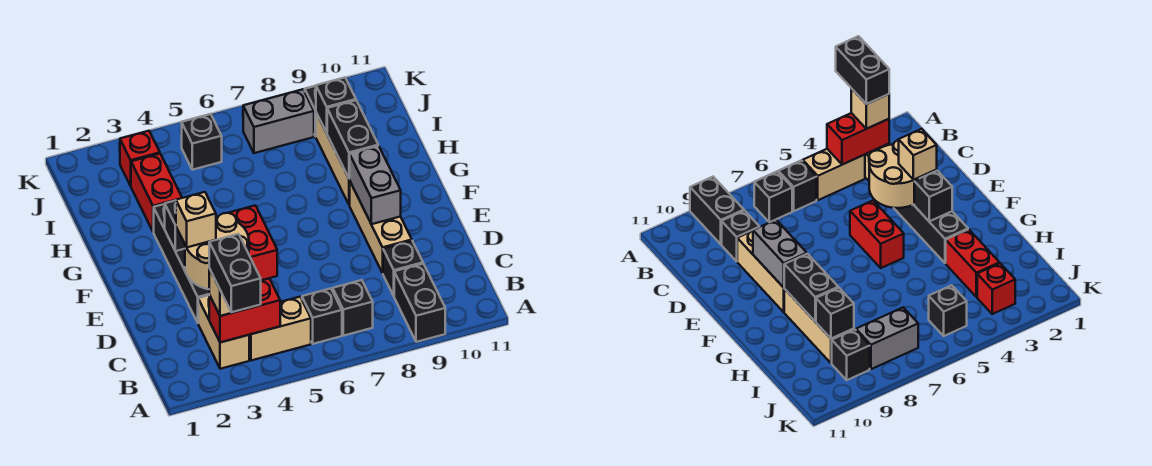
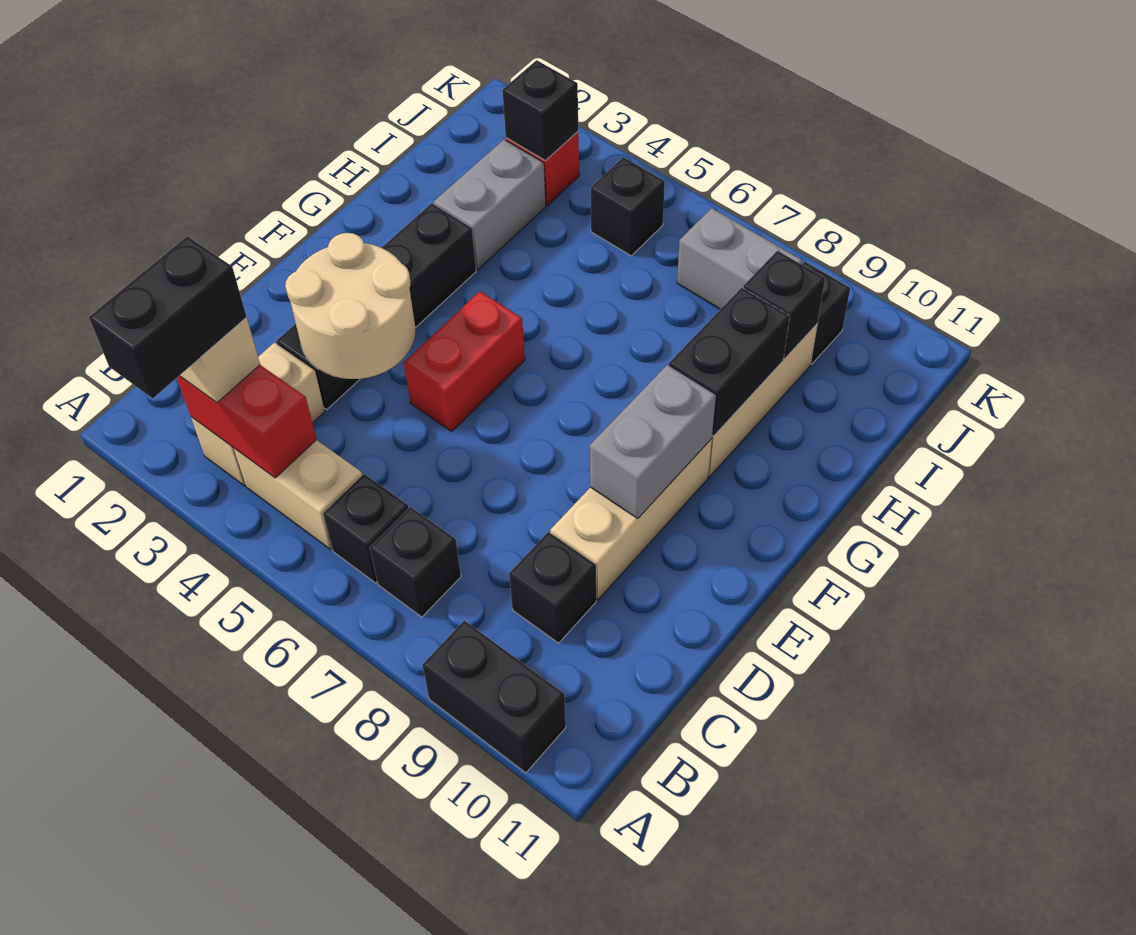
black brick A9:B9 level 1 -> black brick A9:A10 level 1
tan brick E3 level 3 -> none
black brick F3 level 2 -> black brick J3 level 2
red brick H3:I3 level 1 -> grey brick H3:I3 level 1

